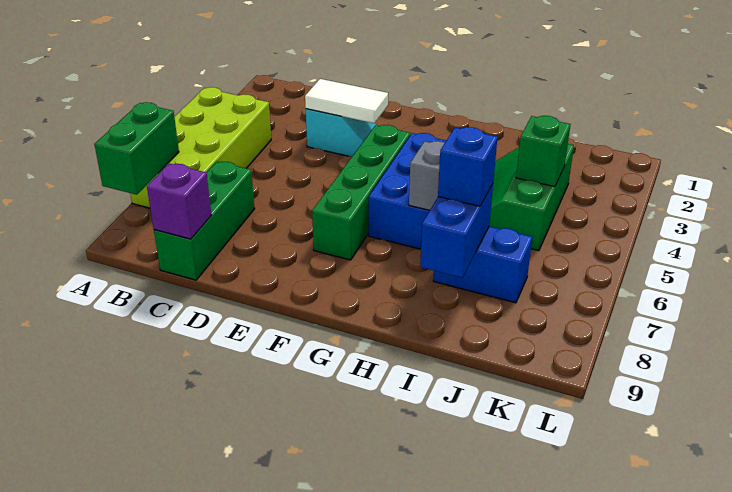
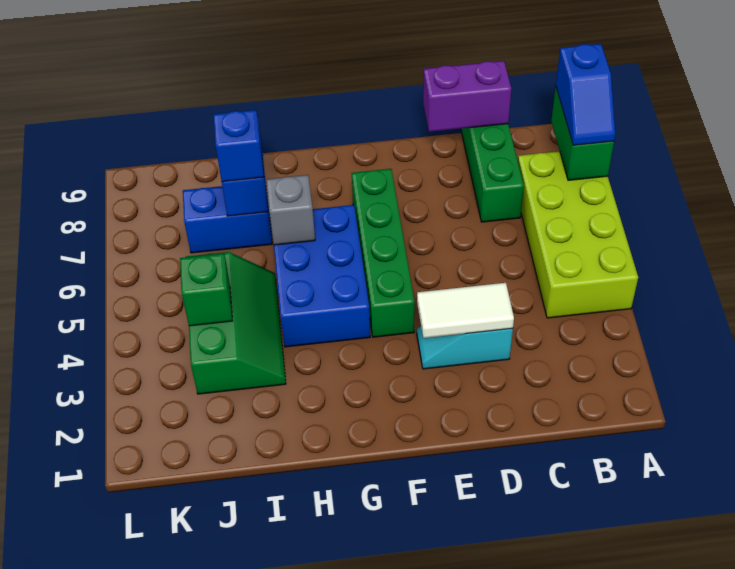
none -> blue slope A7:A8 level 3 top 8
purple brick C9 level 2 -> purple brick C9:D9 level 2

